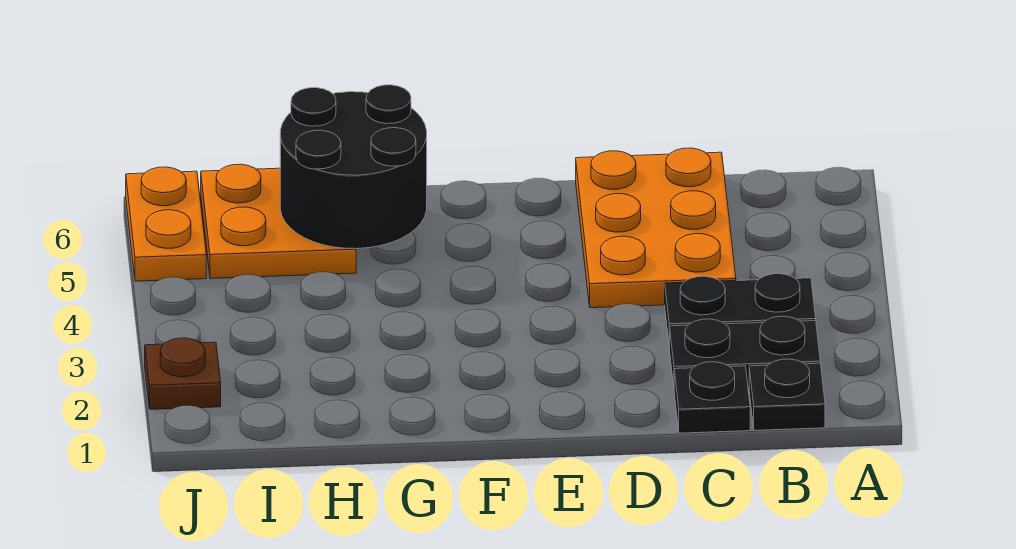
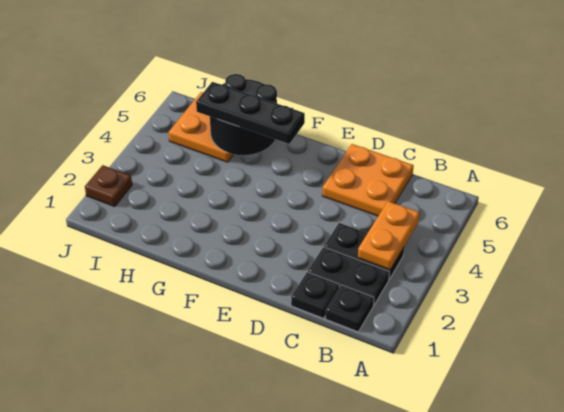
orange plate C4:D6 level 1 -> orange plate C5:D6 level 1
none -> black plate F5:H5 level 3
orange plate J5:J6 level 1 -> orange plate B3:B4 level 2

